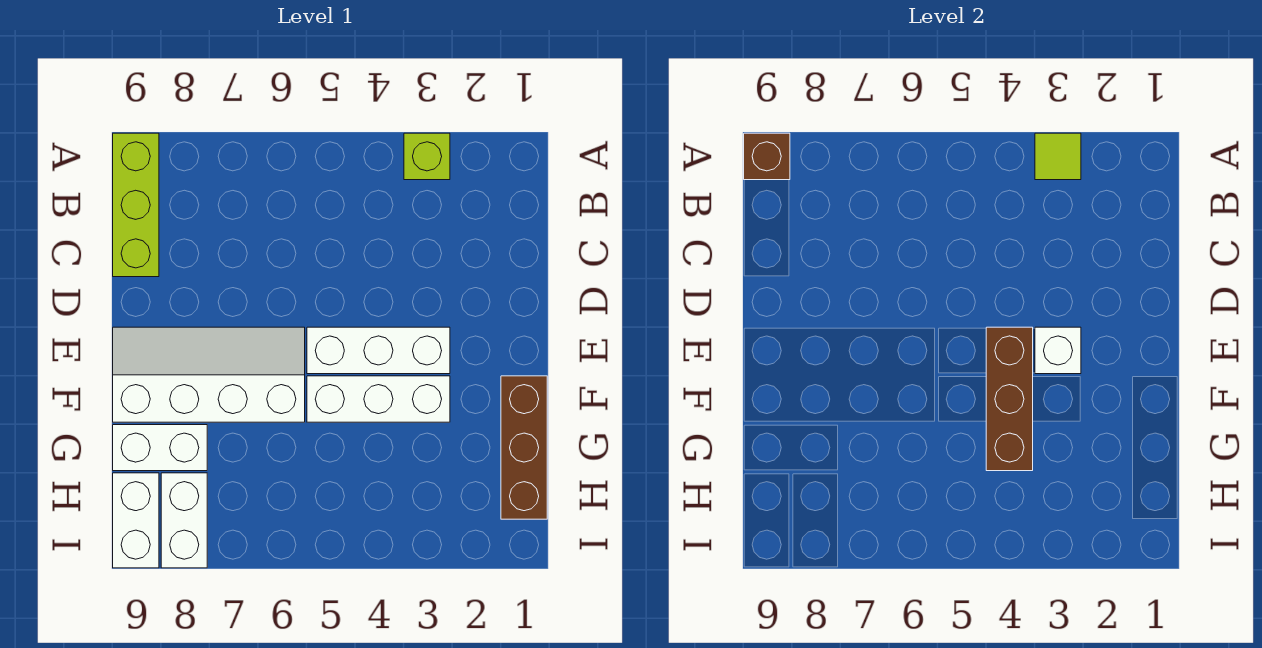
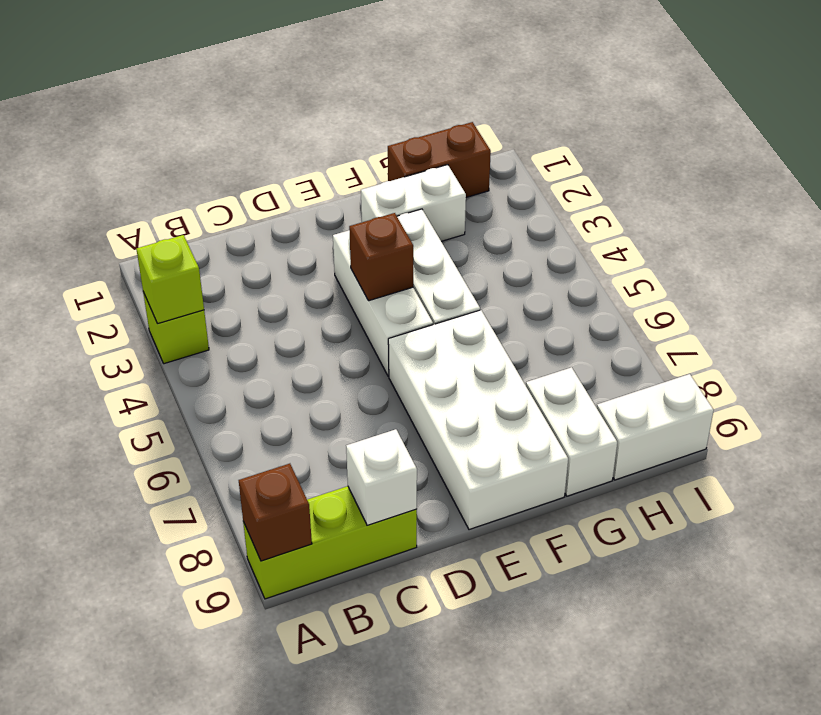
lime tile A3 level 2 -> lime brick A3 level 2
white brick E3 level 2 -> white brick C9 level 2
brown brick E4:G4 level 2 -> brown brick E4 level 2
white slope E6:F9 level 1 top F -> white brick E6:F9 level 1
brown brick F1:H1 level 1 -> brown brick G1:H1 level 1
white brick H8:I8 level 1 -> white brick F2:G2 level 1

